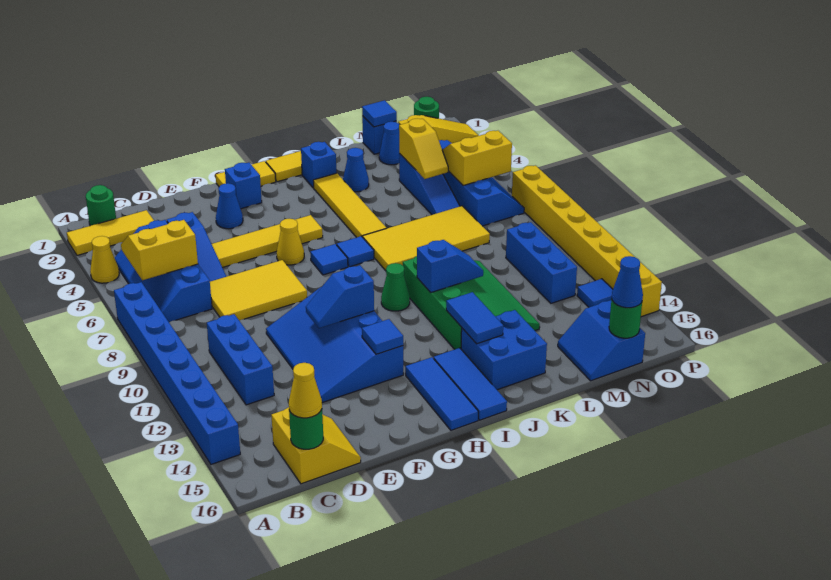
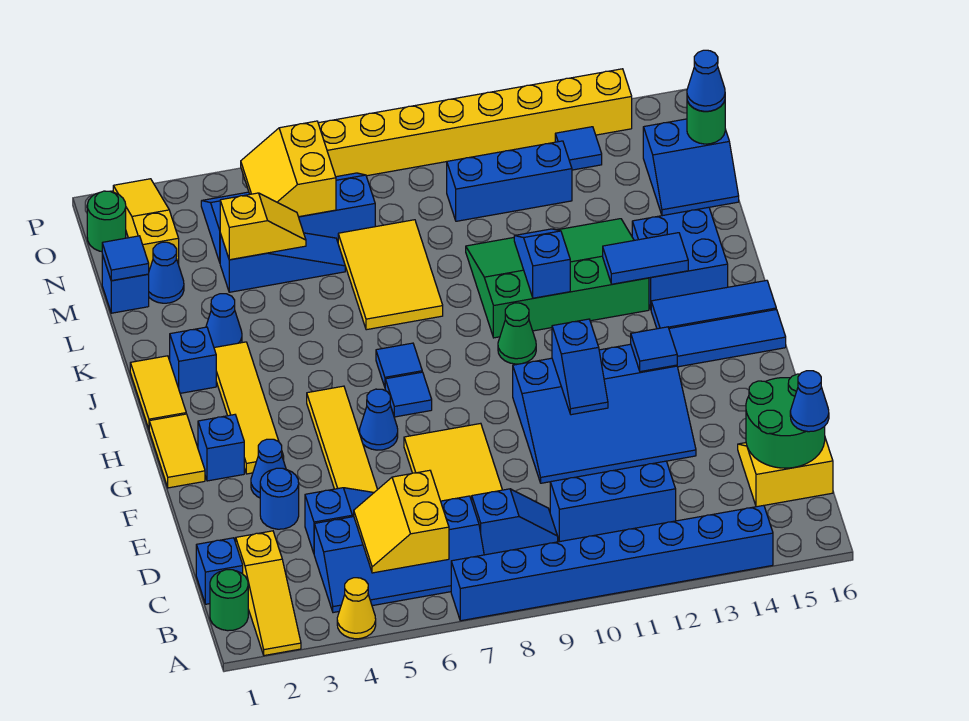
yellow tile A2:C2 level 1 -> yellow slope A2:C2 level 1 top C
none -> blue brick C1 level 1
none -> blue slope C8:C9 level 1 top 8
green round brick C16 level 2 -> green round brick C15:D16 level 2
yellow cone C16 level 3 -> blue cone C16 level 3
none -> blue round brick E3 level 1
yellow cone G6 level 1 -> blue cone G6 level 1
yellow tile J3:J6 level 1 -> yellow tile G3:J3 level 1
yellow tile J7:M8 level 1 -> yellow tile K7:M8 level 1

